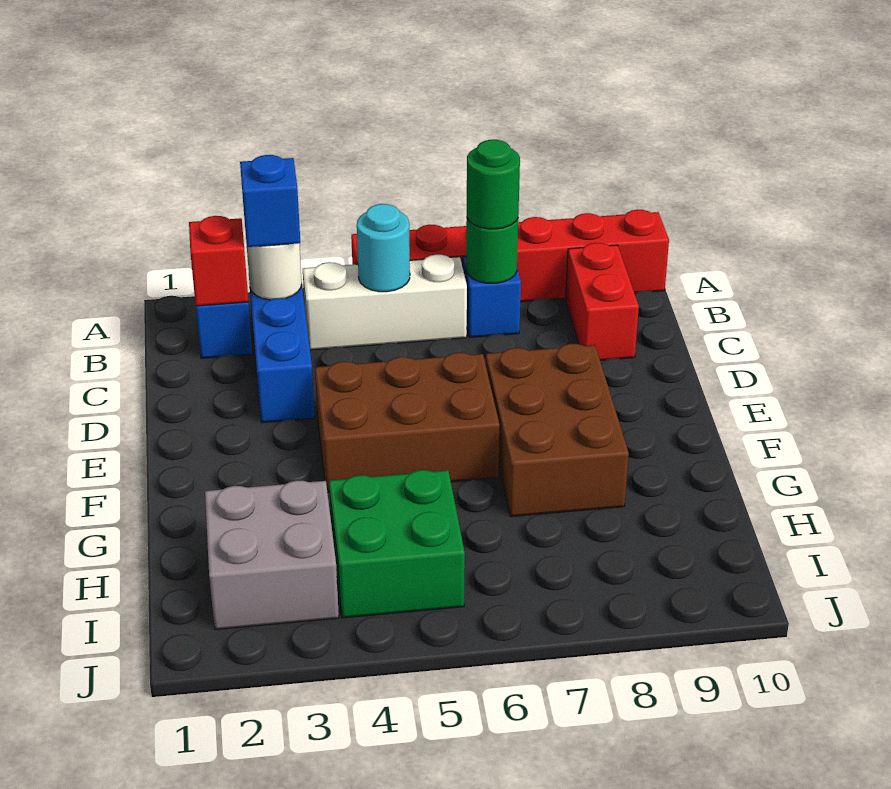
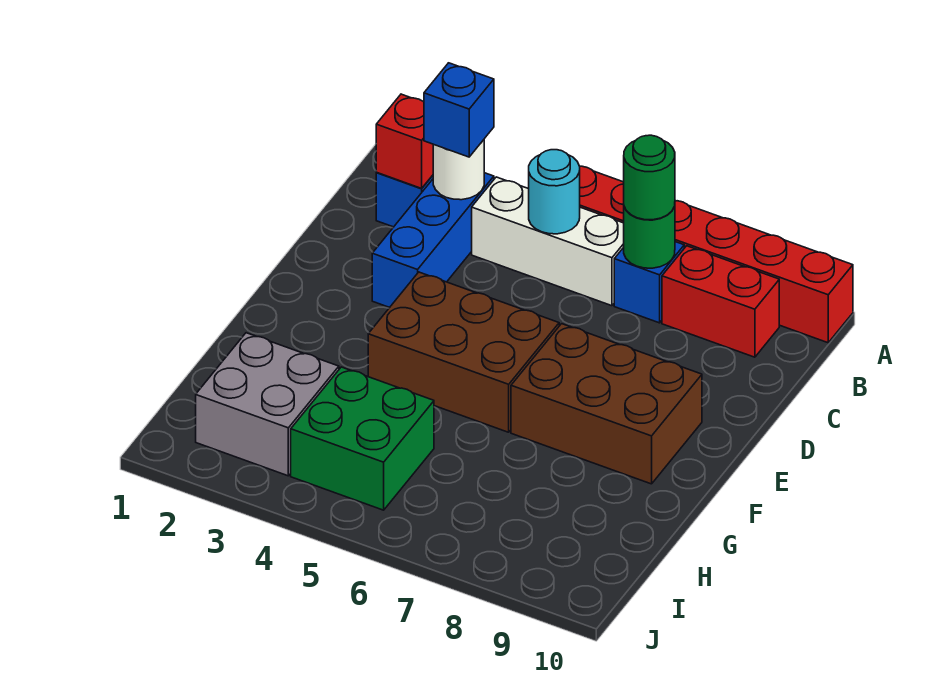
red brick B9:C9 level 1 -> red brick B8:B9 level 1
brown brick E7:G8 level 1 -> brown brick E7:F9 level 1

